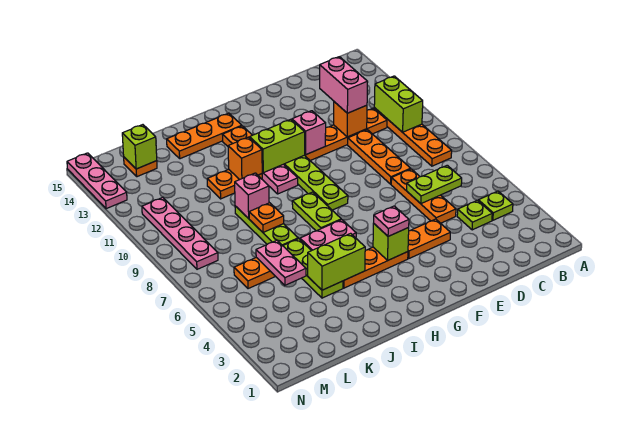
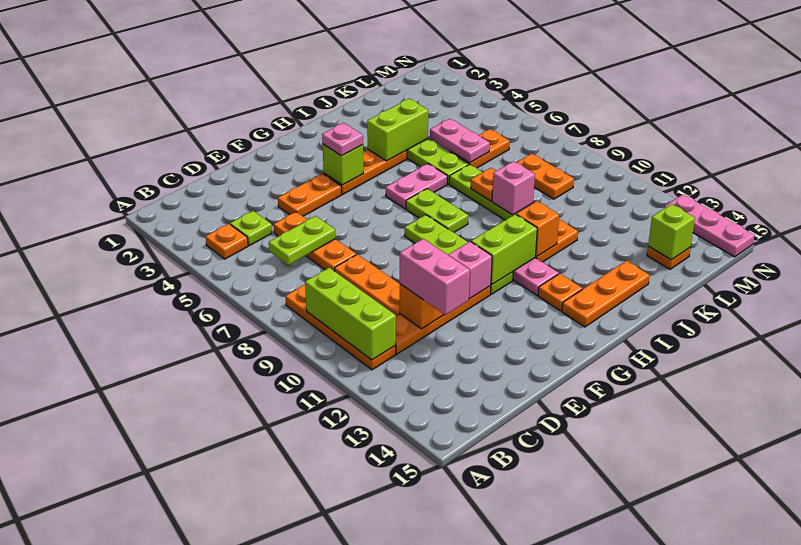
lime plate B4 level 1 -> orange plate B4 level 1
lime brick B10:B11 level 2 -> lime brick B9:B11 level 2
none -> orange plate L8:L9 level 1
pink plate M8:M11 level 1 -> none

